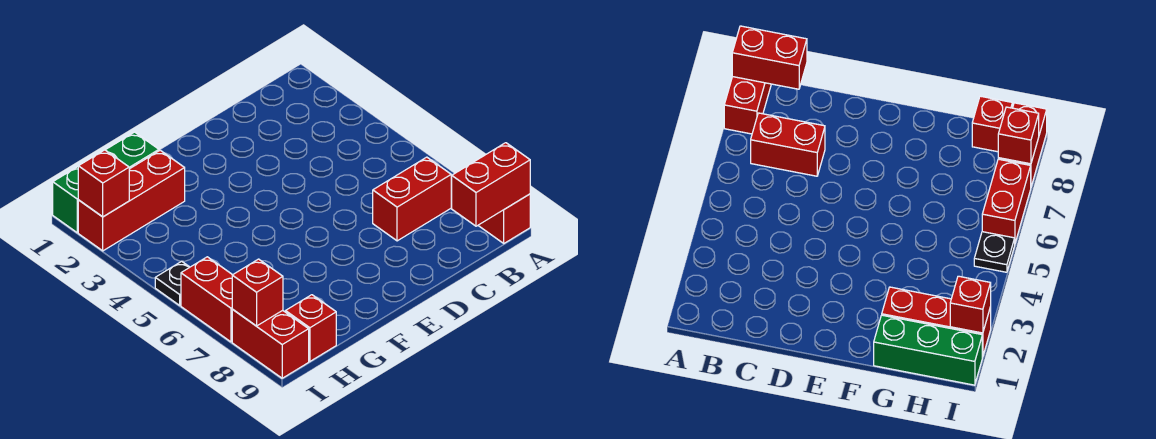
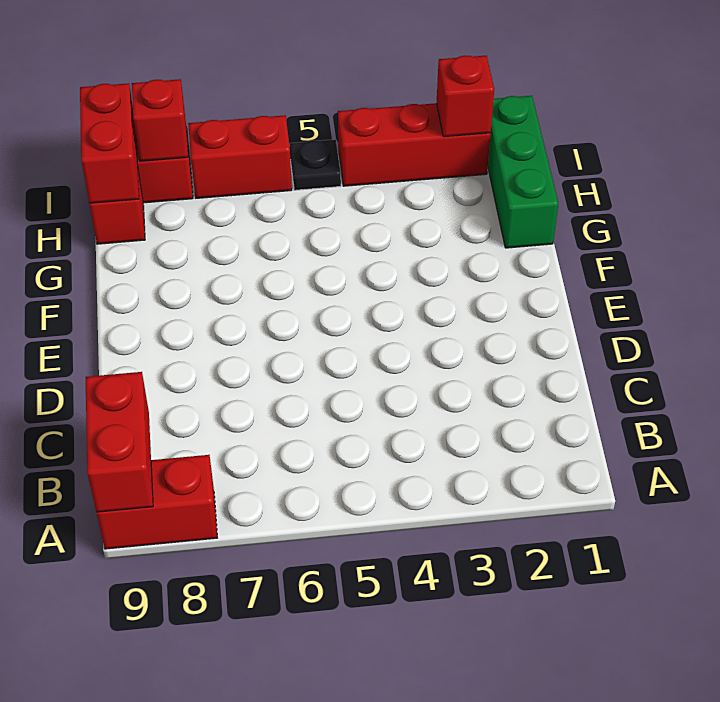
red brick B7:C7 level 1 -> red brick H9:I9 level 2
red brick G2:I2 level 1 -> red brick I2:I4 level 1

